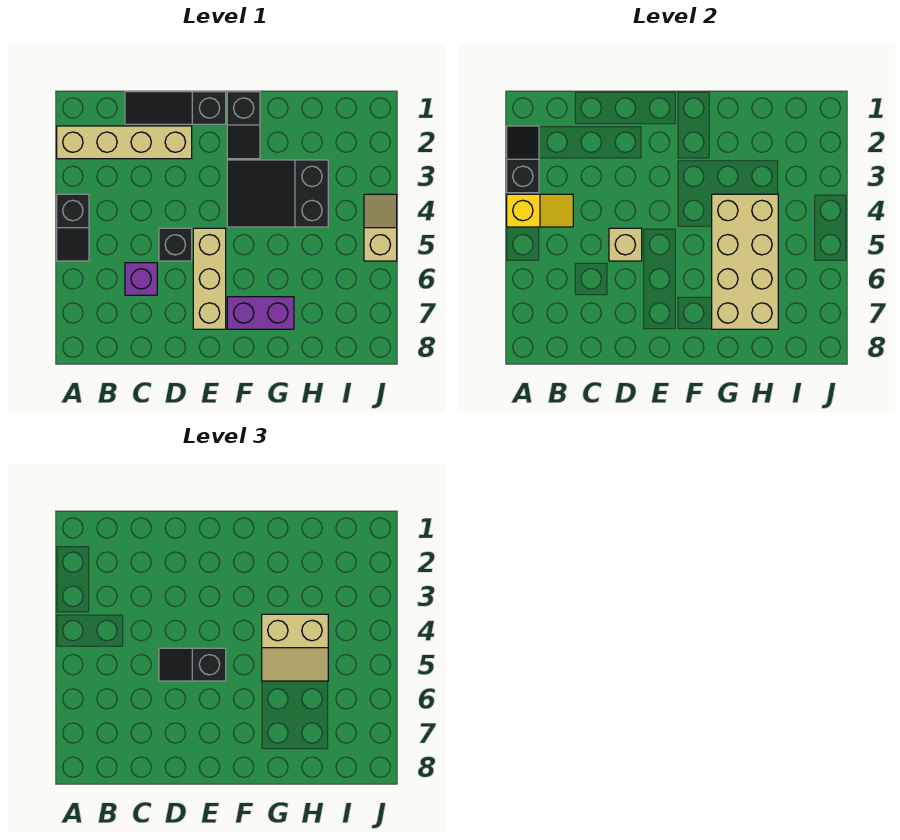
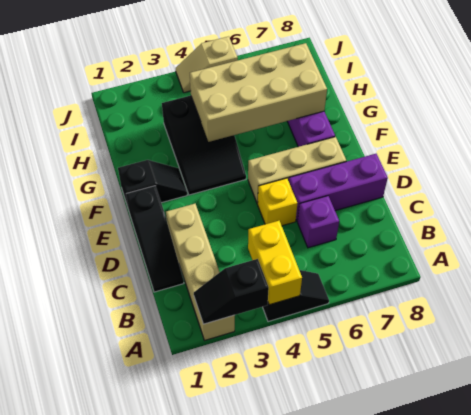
yellow slope A4:B4 level 2 top A -> yellow brick A4:B4 level 2
black brick D5 level 1 -> yellow brick D5 level 1
tan brick D5 level 2 -> none
black slope D5:E5 level 3 top E -> none
none -> purple brick D6:D8 level 1
tan slope G4:H5 level 3 top 4 -> none

